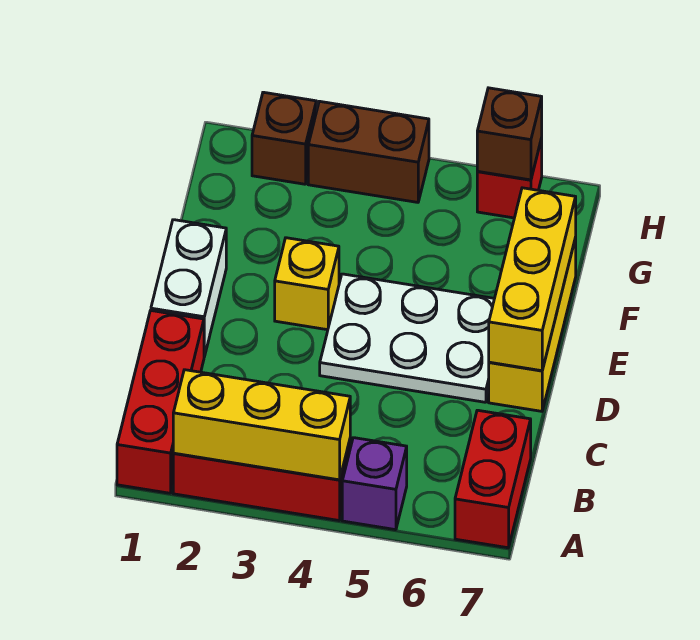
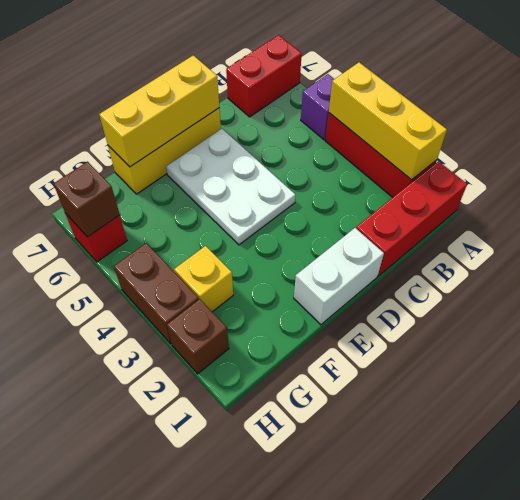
yellow brick E3 level 1 -> yellow brick G3 level 1

